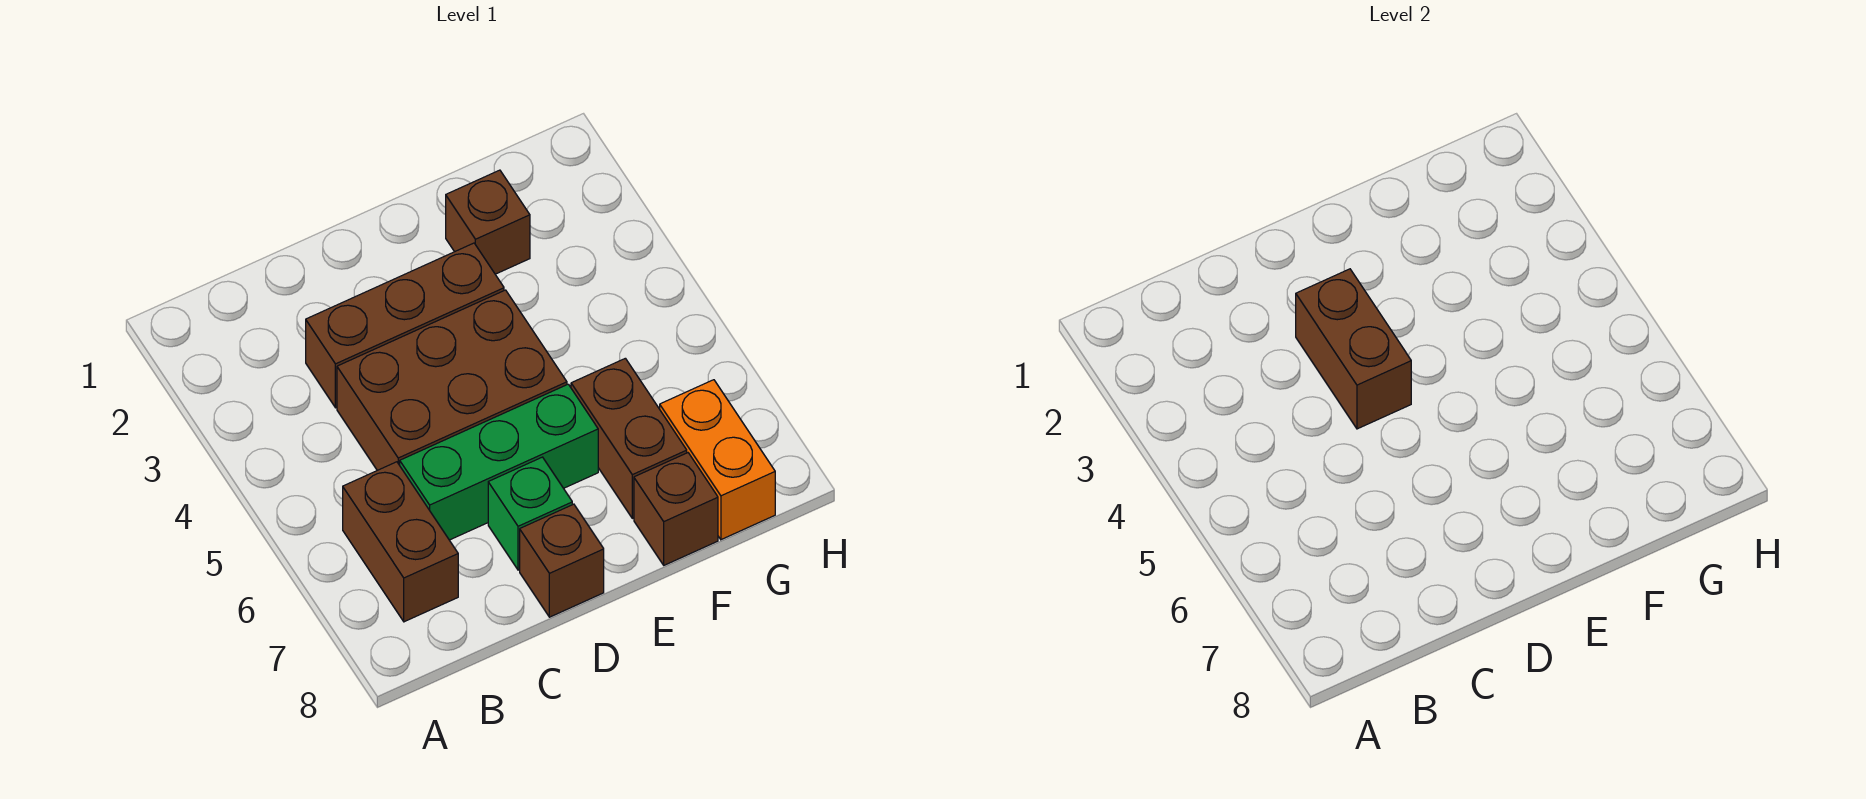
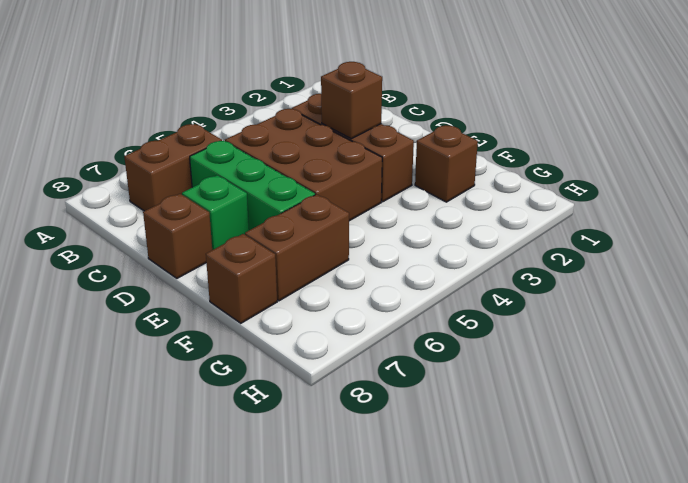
brown brick D3:D4 level 2 -> brown brick D3 level 2
orange brick G7:G8 level 1 -> none

